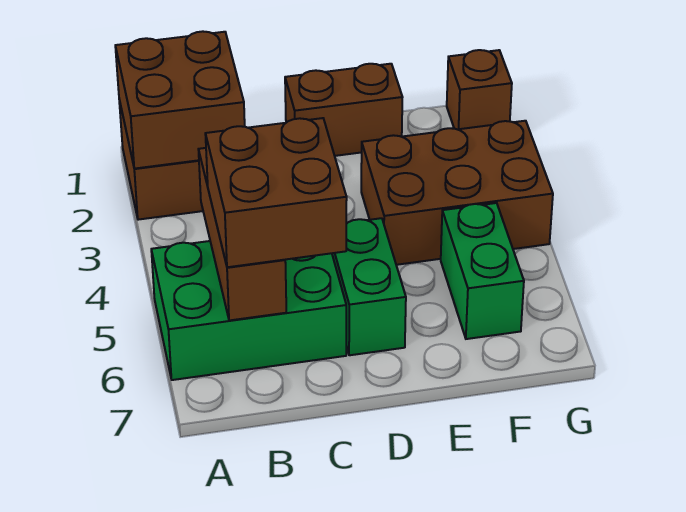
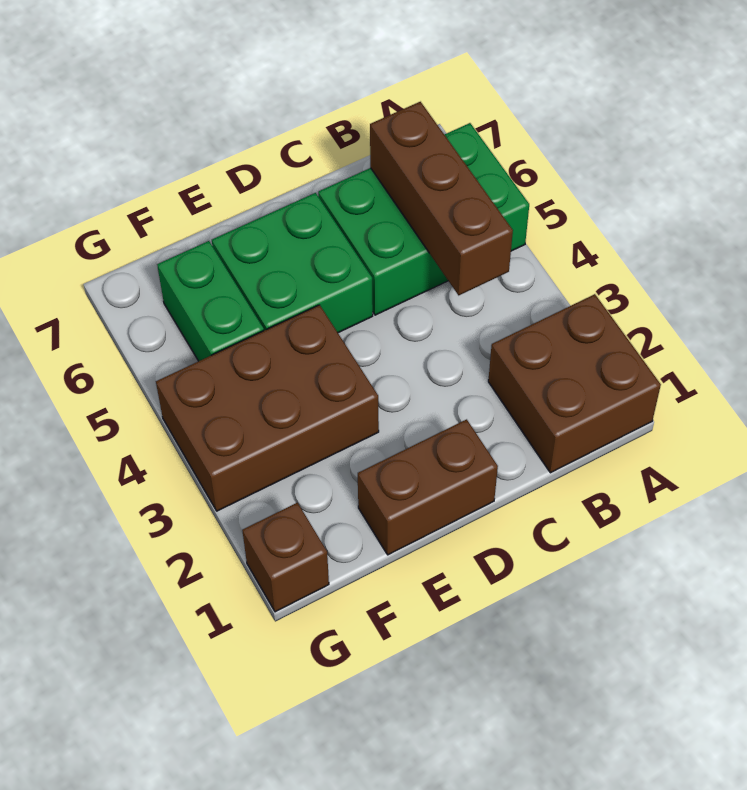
brown brick A1:B2 level 2 -> none
brown brick B5:C6 level 3 -> none
green brick D5:D6 level 1 -> green brick D5:E6 level 1

